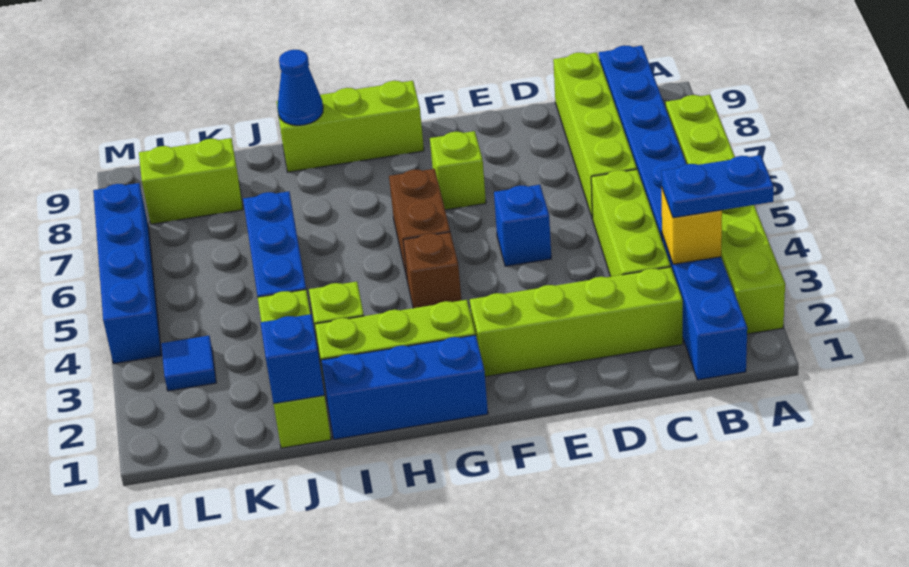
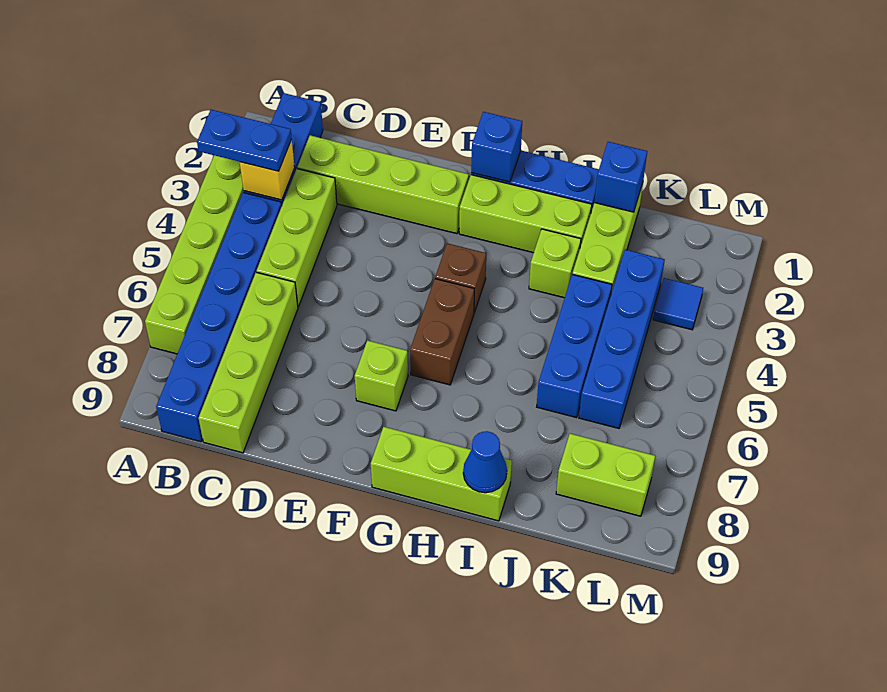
blue brick E5 level 1 -> blue brick G1 level 2
blue brick M4:M7 level 1 -> blue brick K3:K6 level 1

